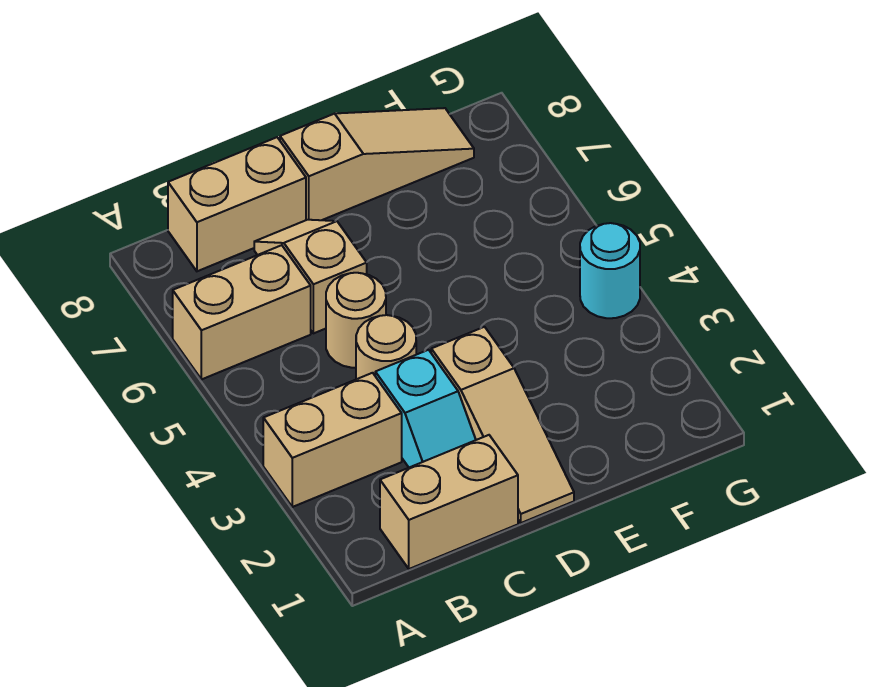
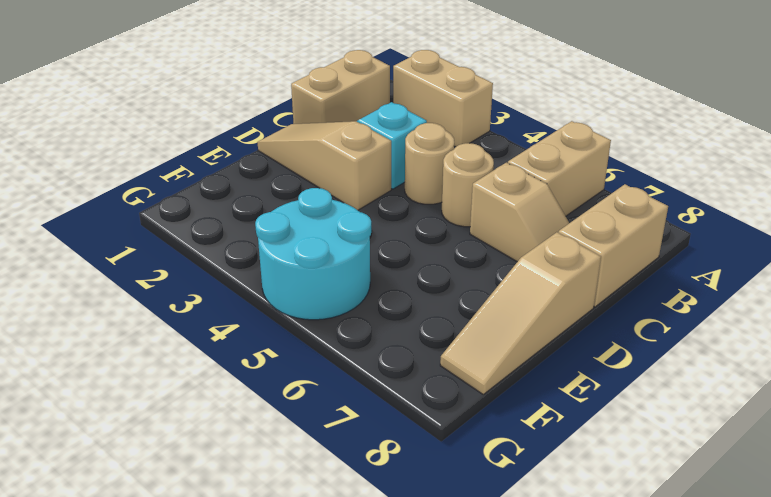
tan brick A3:B3 level 1 -> tan brick A2:A3 level 1
cyan round brick G4 level 1 -> cyan round brick F4:G5 level 1

